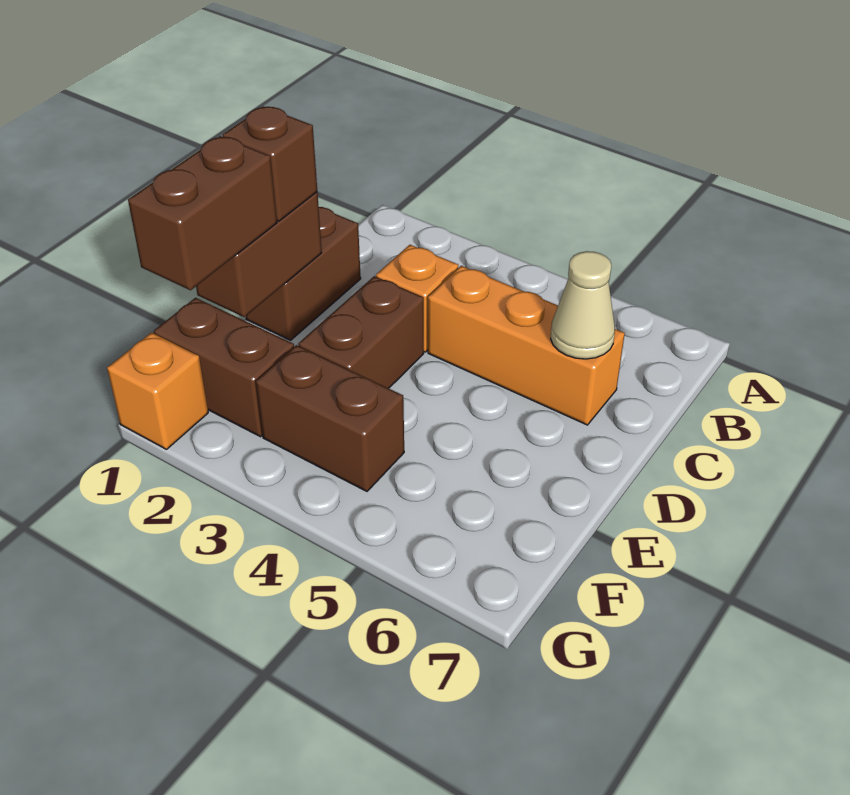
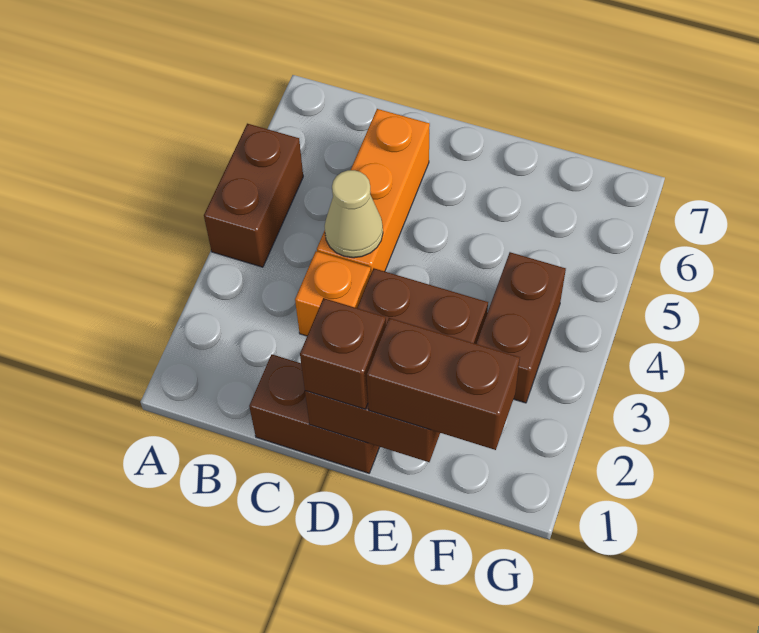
tan cone C6 level 2 -> tan cone C4 level 2
brown brick F1:F2 level 1 -> brown brick A4:A5 level 1
orange brick G1 level 1 -> none

